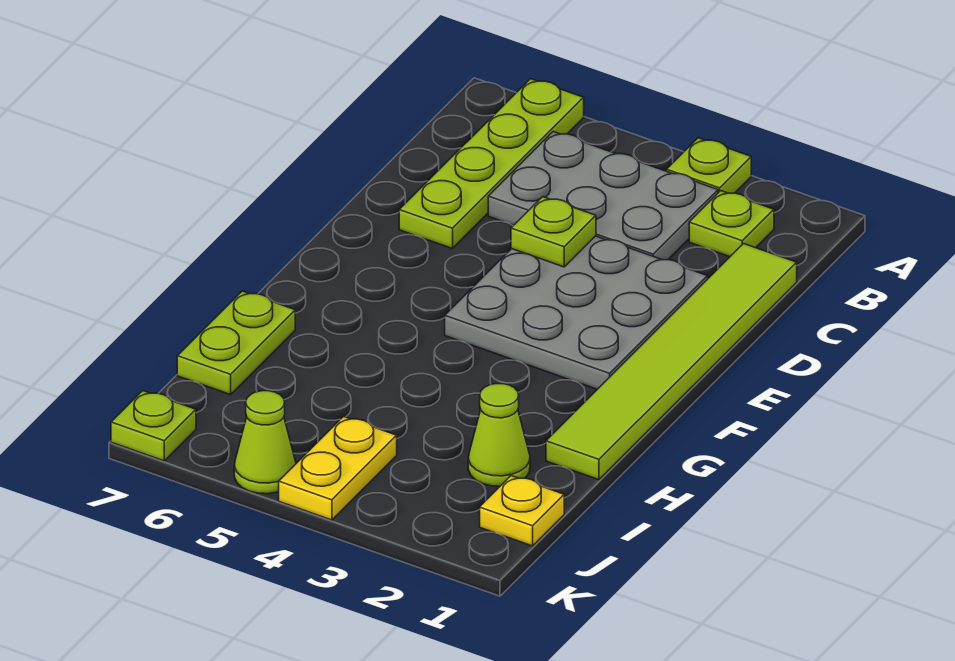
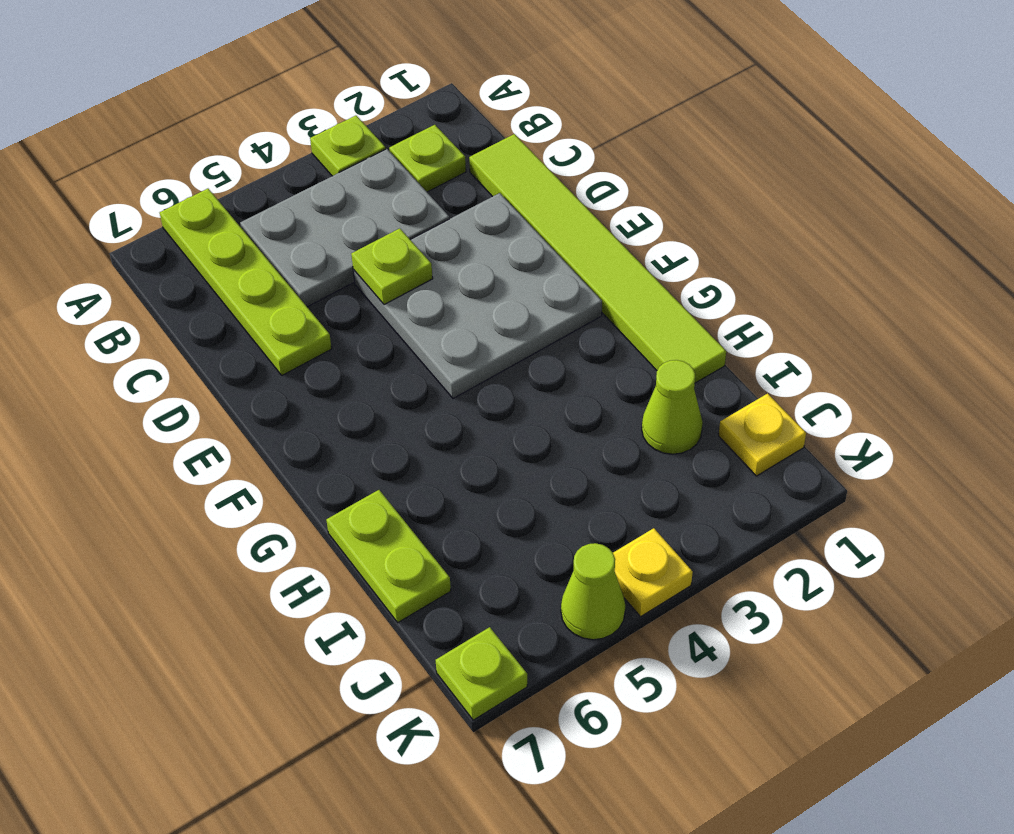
yellow plate J4:K4 level 1 -> yellow plate K4 level 1

